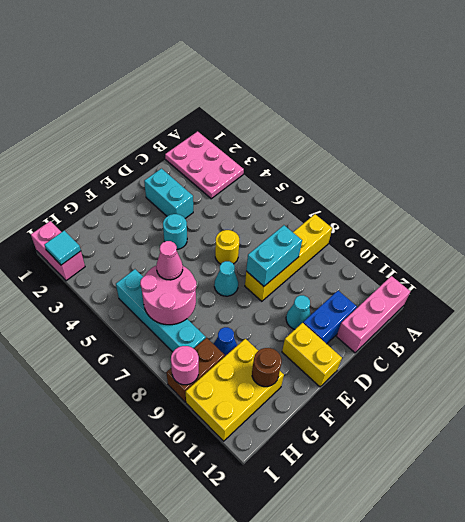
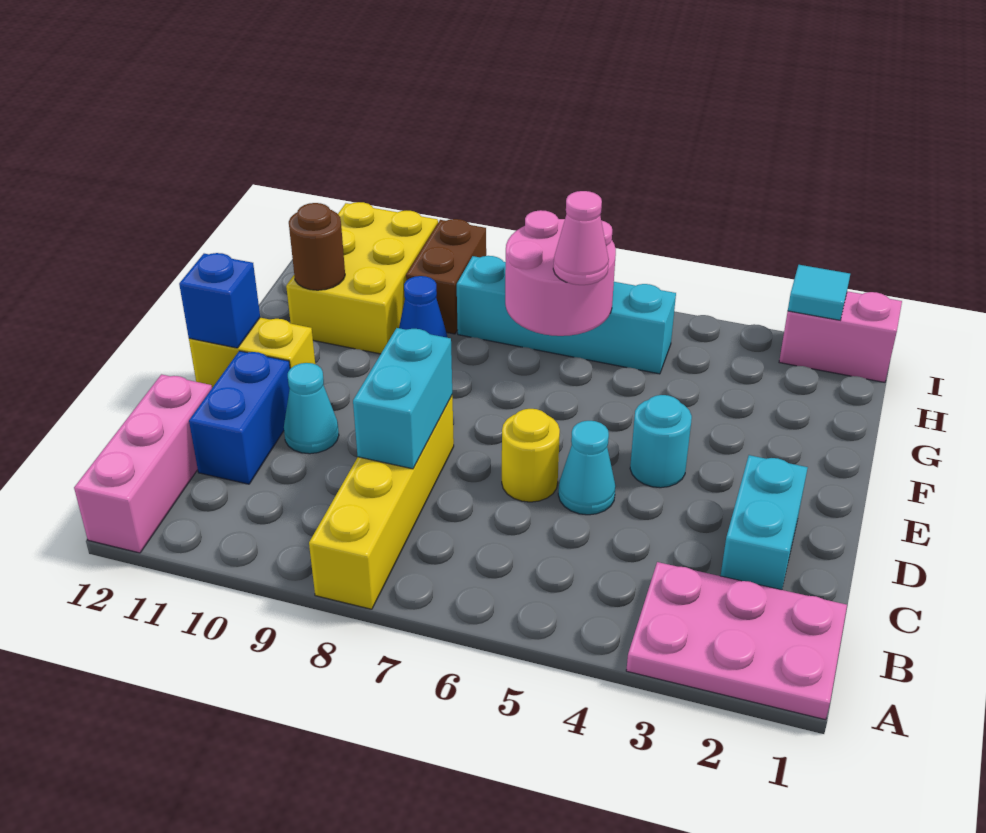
cyan brick D2:D3 level 1 -> cyan brick C2:D2 level 1
cyan cone E7 level 1 -> cyan cone D5 level 1
none -> blue brick E12 level 2
pink round brick I9 level 2 -> none

